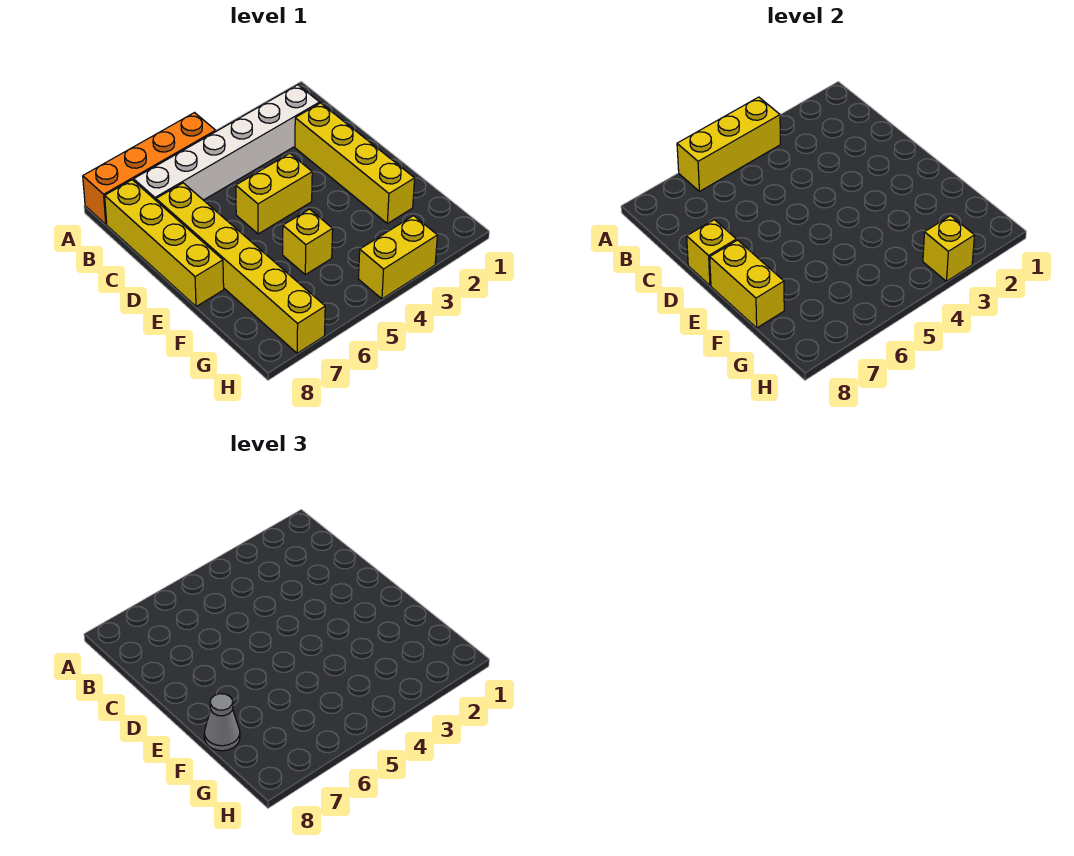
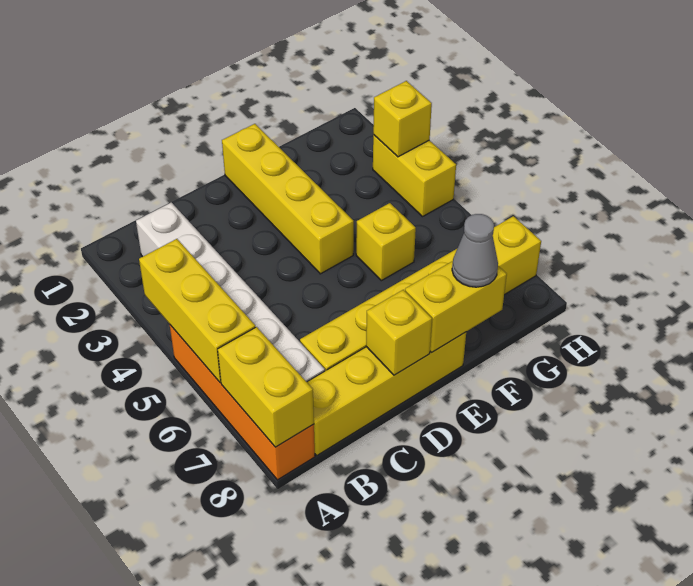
yellow brick C2:F2 level 1 -> yellow brick E1:E4 level 1
yellow brick D4:D5 level 1 -> yellow brick A7:A8 level 2

